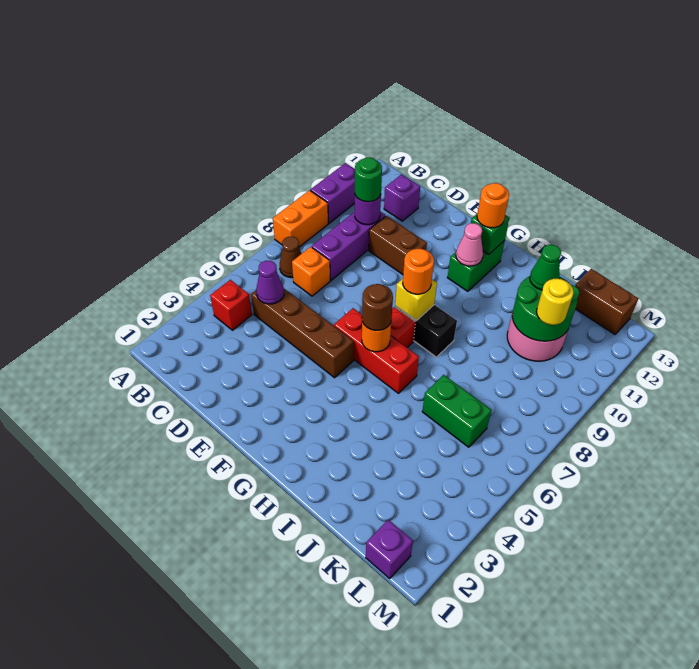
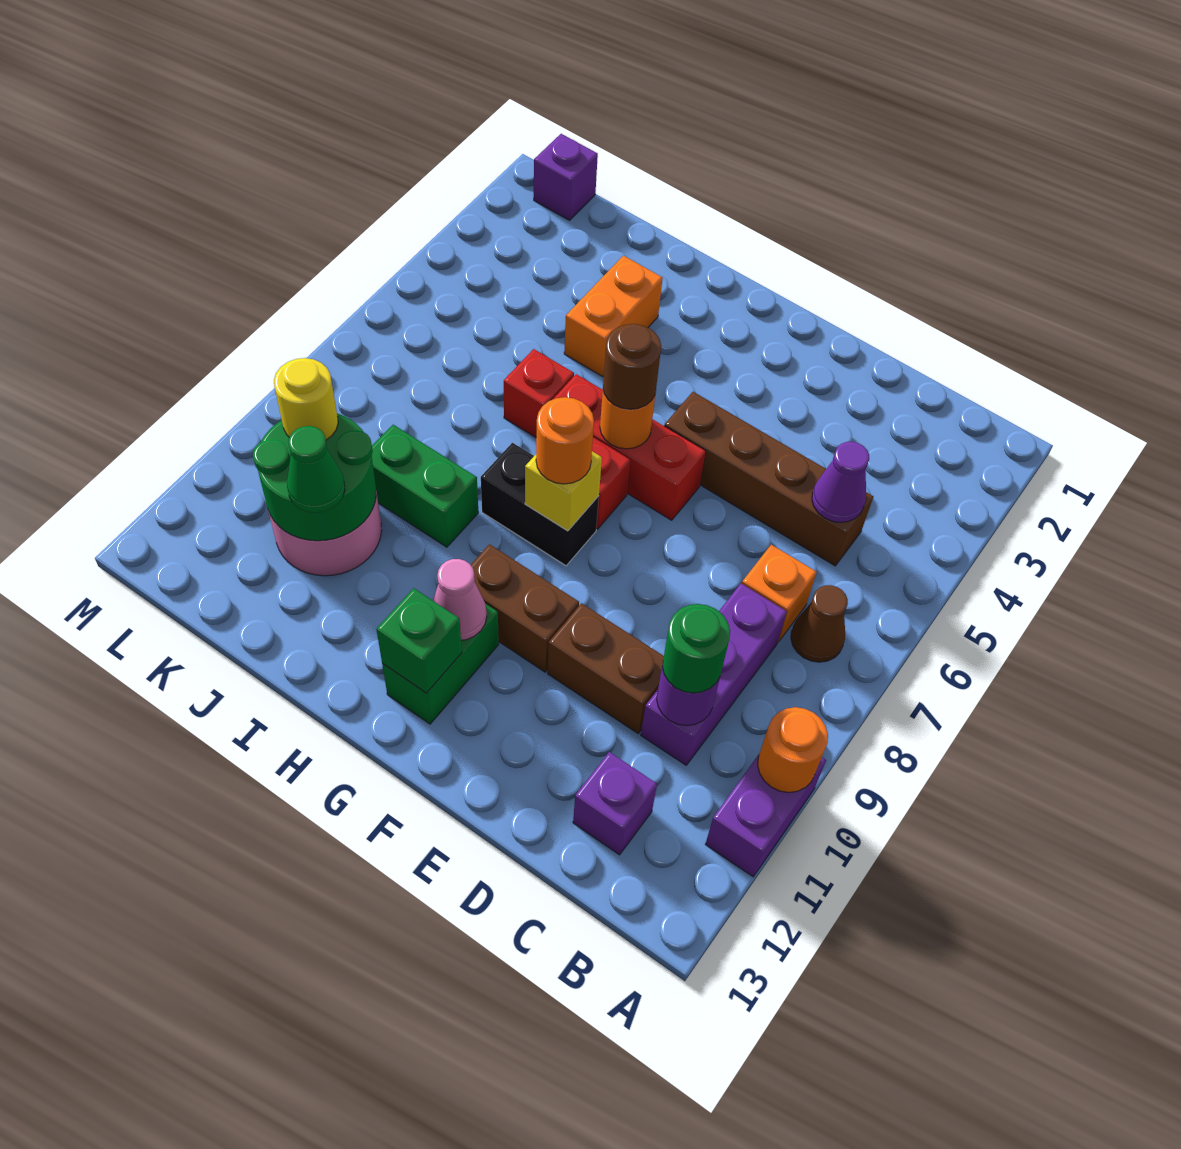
orange brick A8:A9 level 1 -> orange brick I3:I4 level 1
red brick B4 level 1 -> red brick I6 level 1
orange round brick G12 level 3 -> orange round brick A10 level 2
green brick J6:K6 level 1 -> green brick I9:J9 level 1
brown brick K13:L13 level 1 -> brown brick F10:G10 level 1

